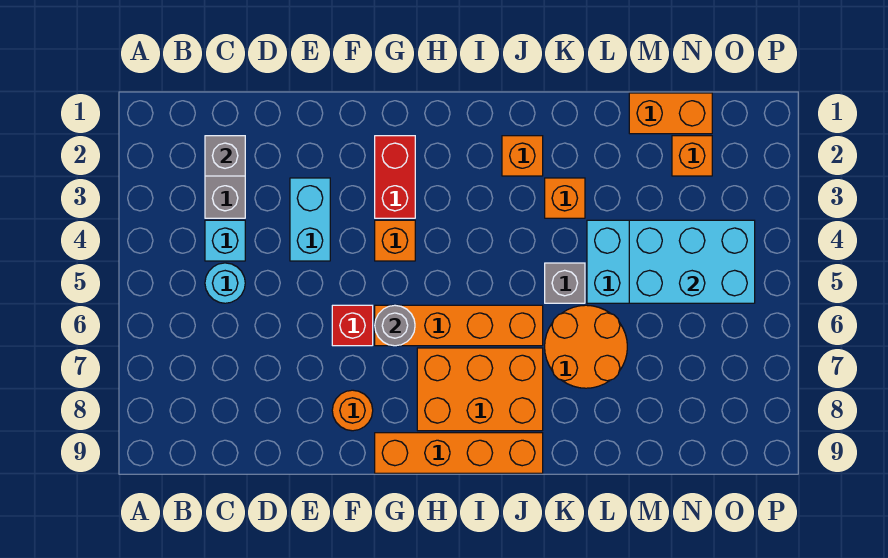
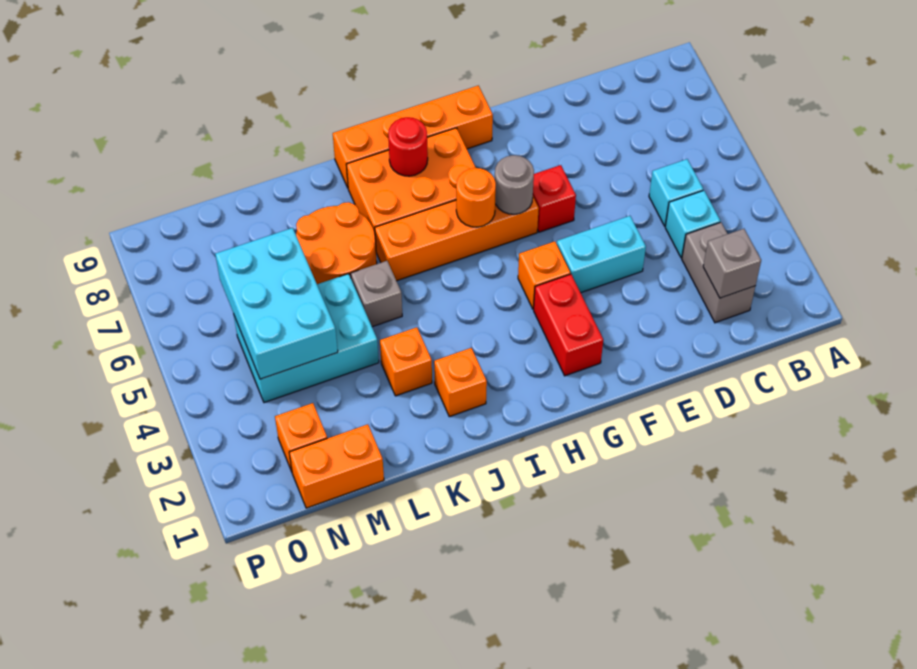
cyan round brick C5 level 1 -> cyan brick C5 level 1
cyan brick E3:E4 level 1 -> cyan brick E4:F4 level 1
orange round brick F8 level 1 -> orange round brick H6 level 2
none -> red round brick I8 level 2
cyan brick M4:O5 level 2 -> cyan brick M4:N6 level 2

